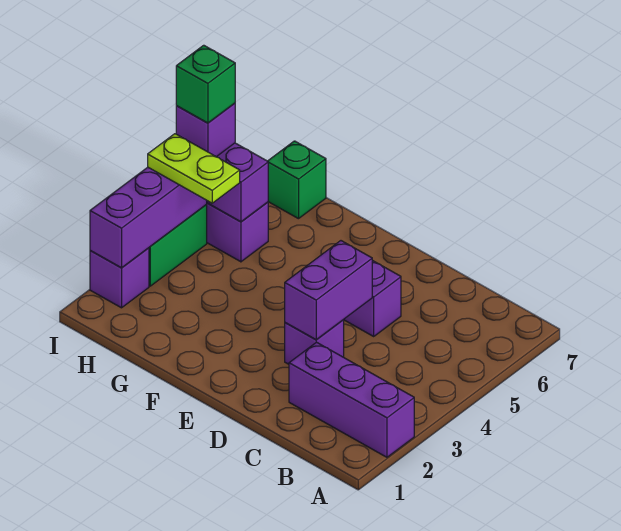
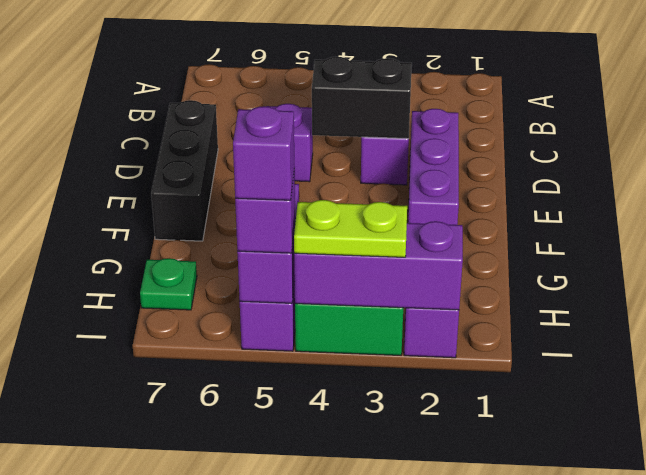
purple brick A2:C2 level 1 -> purple brick D2:F2 level 1
purple brick D3:D4 level 2 -> black brick D3:D4 level 2
none -> black brick D7:F7 level 1
lime plate H4:I4 level 3 -> lime plate I3:I4 level 3
green brick H7 level 1 -> green plate H7 level 1
green brick I5 level 4 -> purple brick I5 level 4

